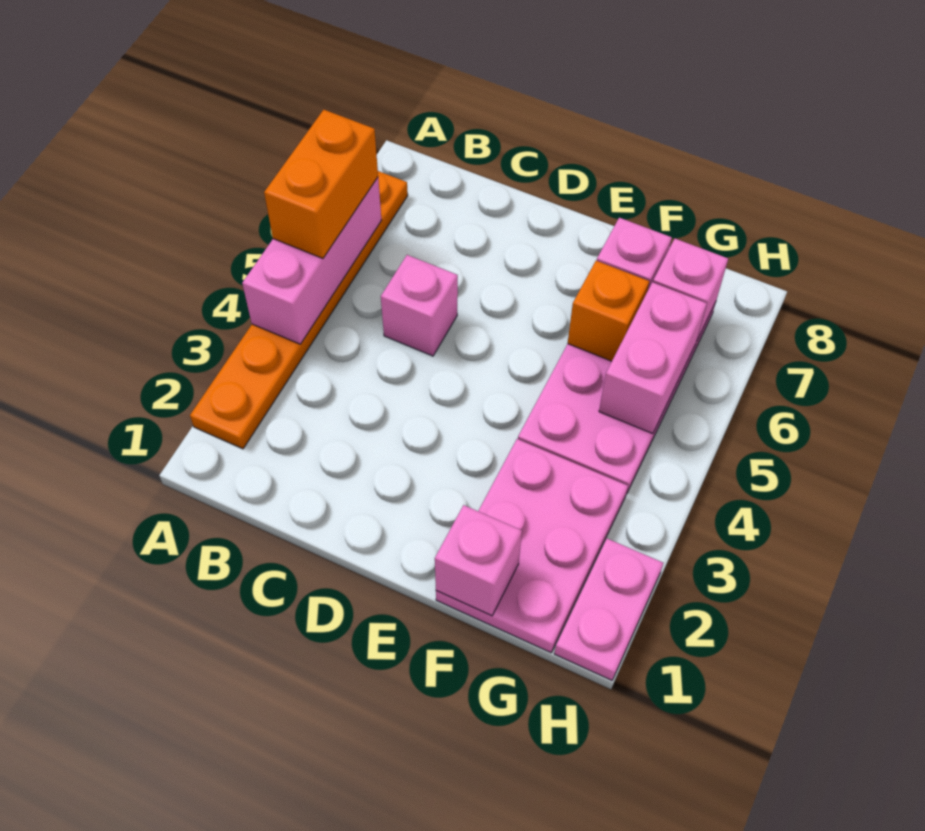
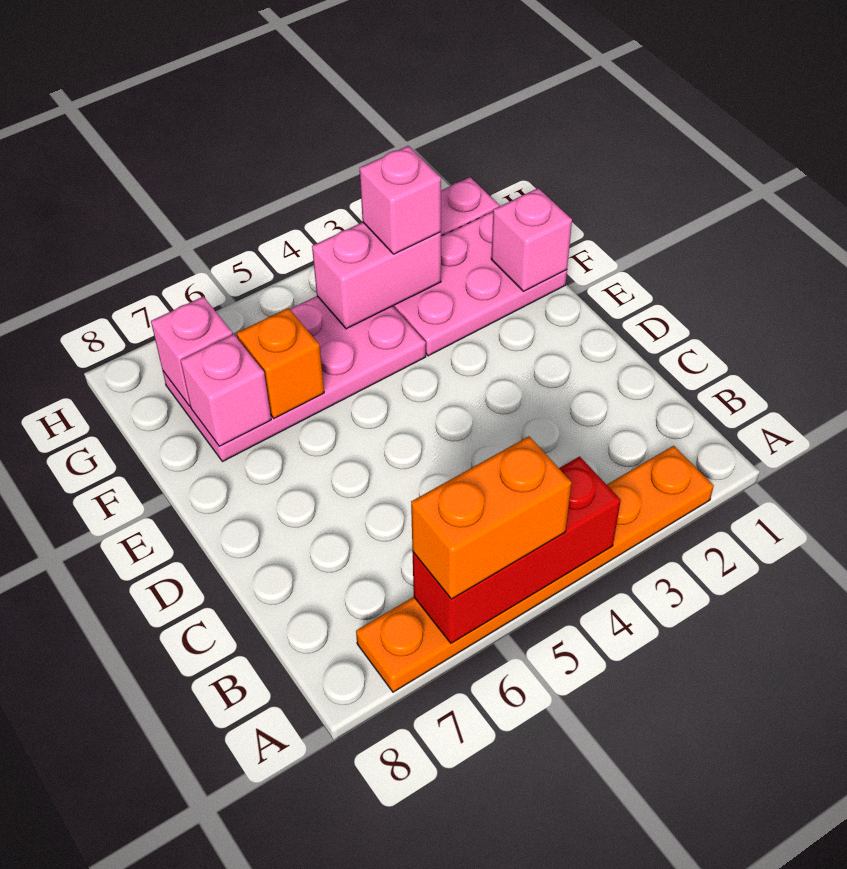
pink brick A4:A6 level 2 -> red brick A4:A6 level 2
pink brick C5 level 1 -> pink brick G3 level 3
pink brick G5:G6 level 2 -> pink brick G3:G4 level 2

